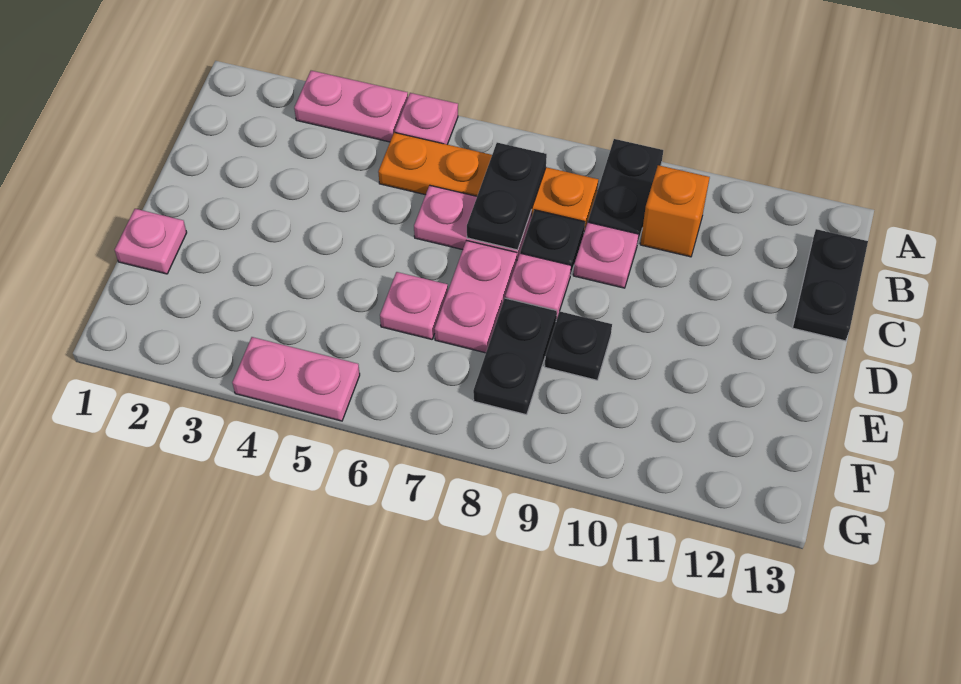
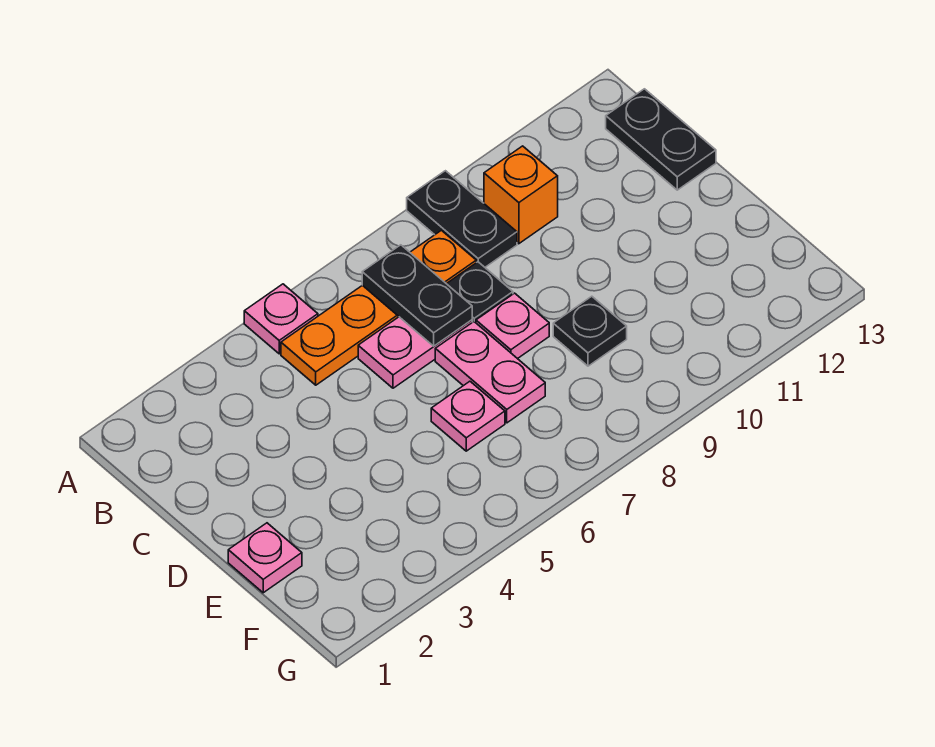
pink plate A3:A4 level 1 -> none
pink plate C9 level 1 -> none
black plate E8:F8 level 1 -> none
pink plate G4:G5 level 1 -> none

